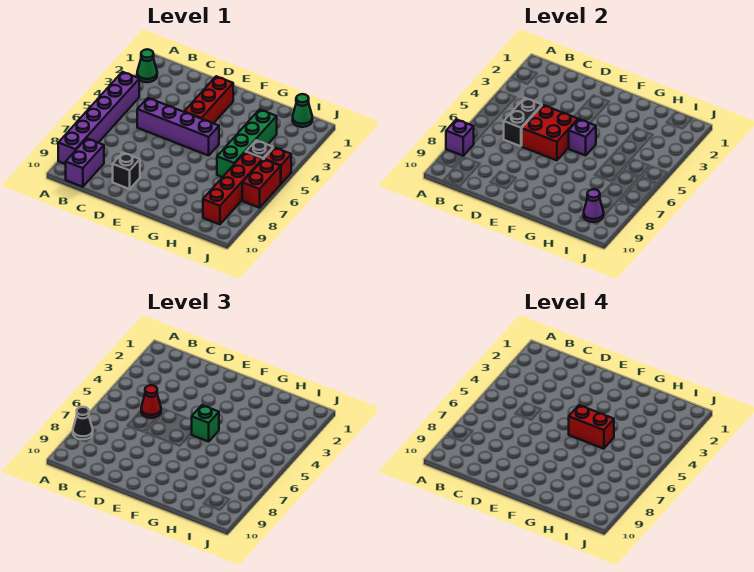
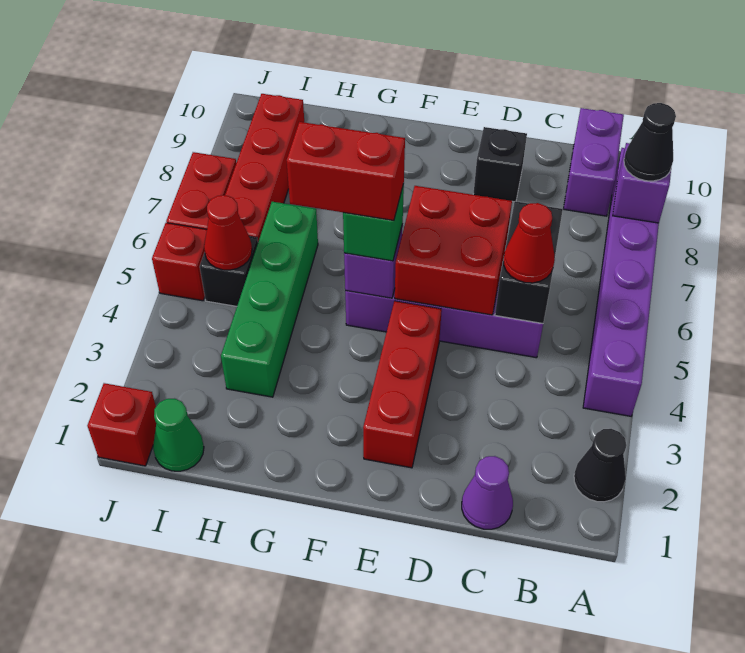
green cone A2 level 1 -> black cone A2 level 1
none -> red cone I5 level 2
purple cone I9 level 2 -> purple cone C1 level 1
none -> red brick J1 level 1

